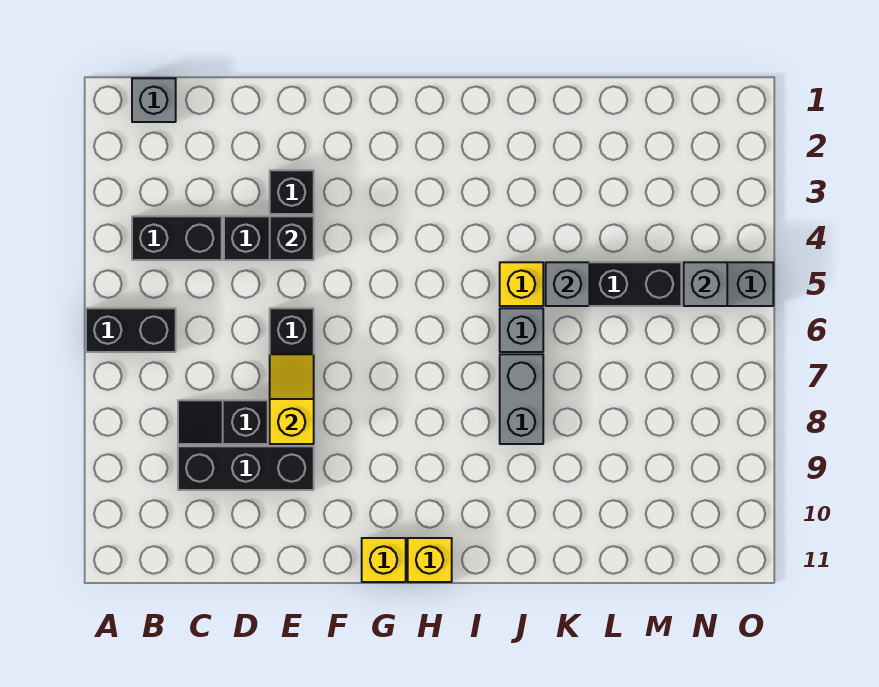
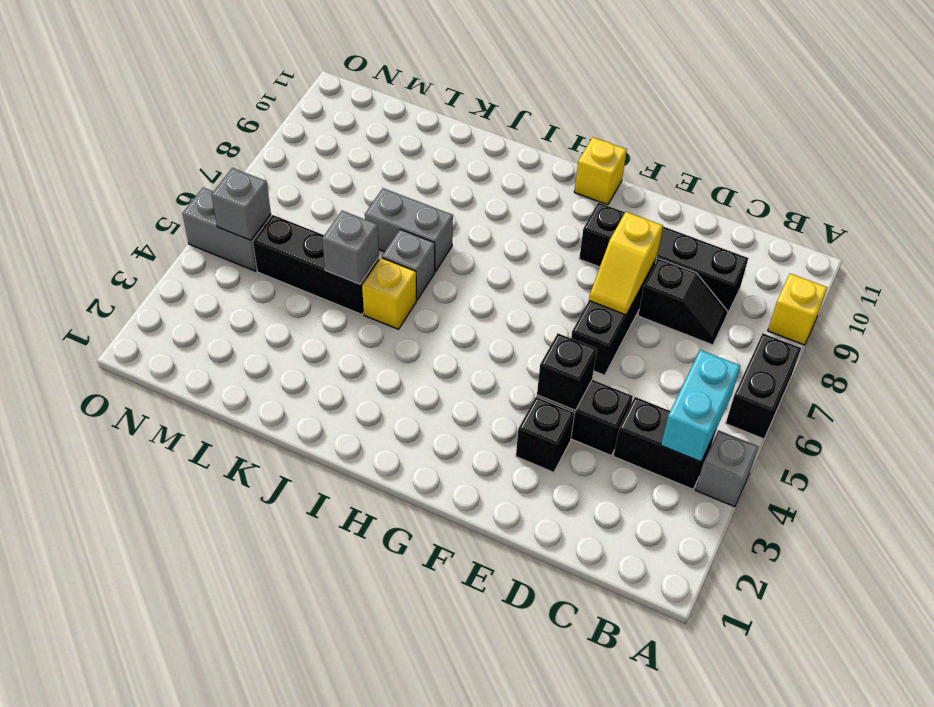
black brick A6:B6 level 1 -> black brick A6:A7 level 1
grey brick B1 level 1 -> grey brick A4 level 1
none -> cyan brick B4:B5 level 2
black brick C9:E9 level 1 -> black brick C9:F9 level 1
yellow brick H11 level 1 -> yellow brick A9 level 1
grey brick J7:J8 level 1 -> grey brick J7:K7 level 1

